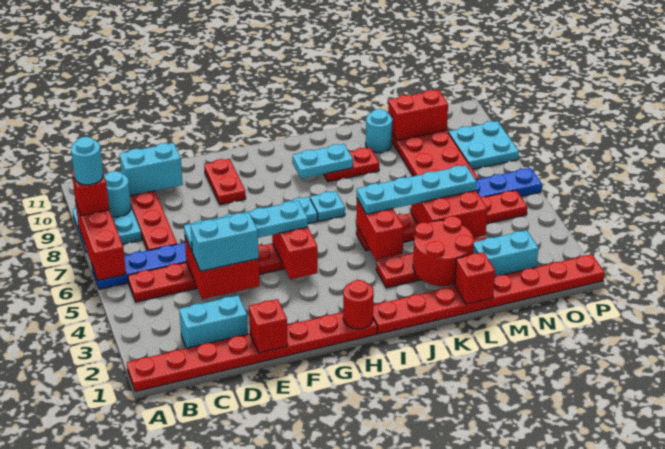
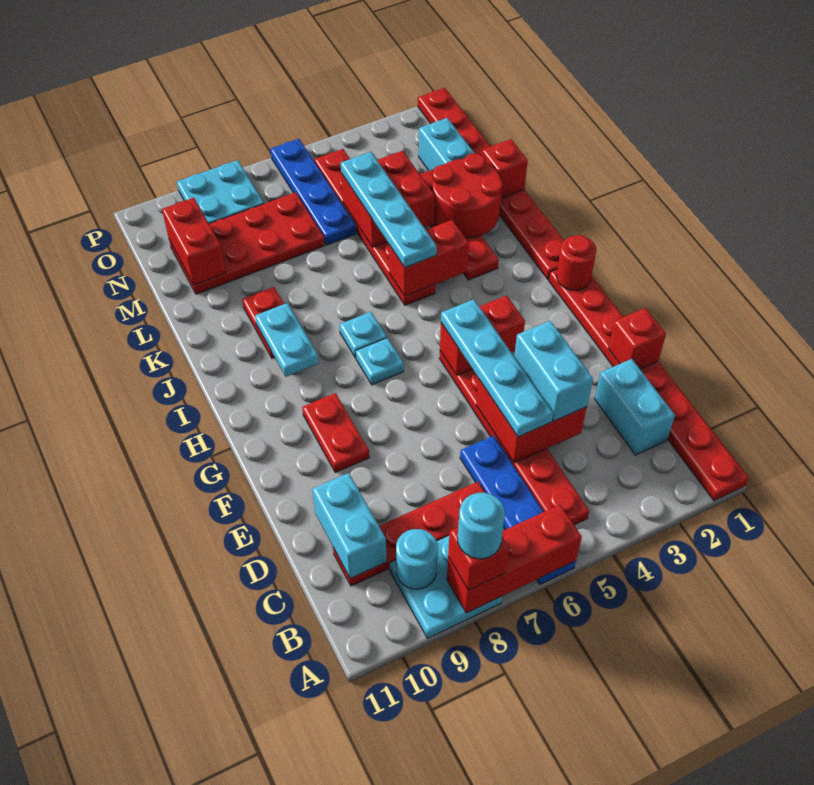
red plate F9:F10 level 1 -> red plate F9:G9 level 1
cyan round brick L10 level 1 -> none

